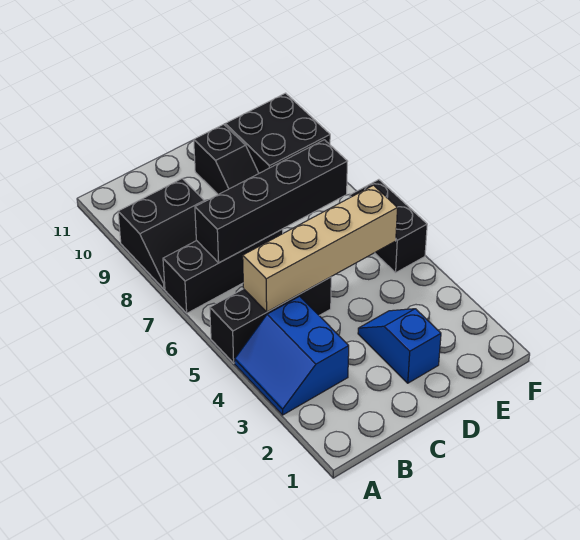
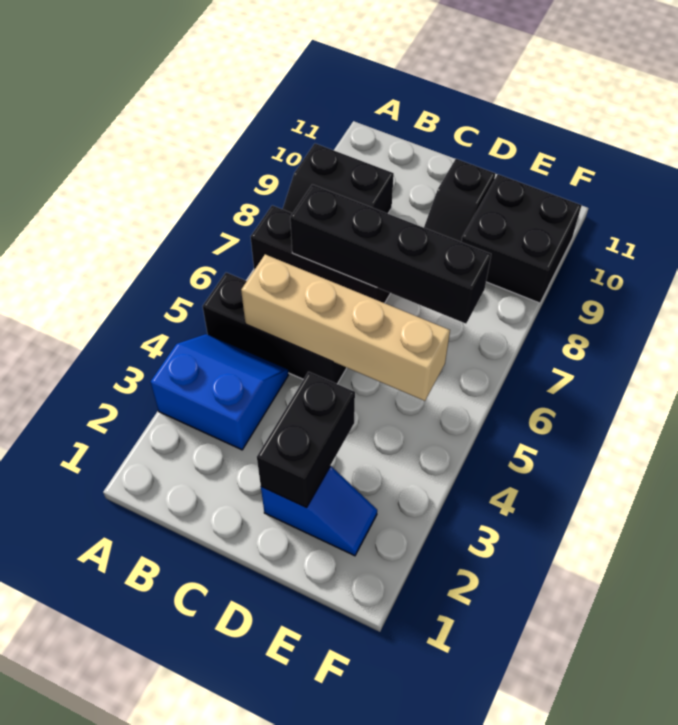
blue slope A3:B4 level 1 top B -> blue slope A3:B4 level 1 top 3
blue slope D2:D3 level 1 top 2 -> blue slope D2:E2 level 1 top D
black brick F5:F6 level 1 -> black brick D2:D3 level 2

